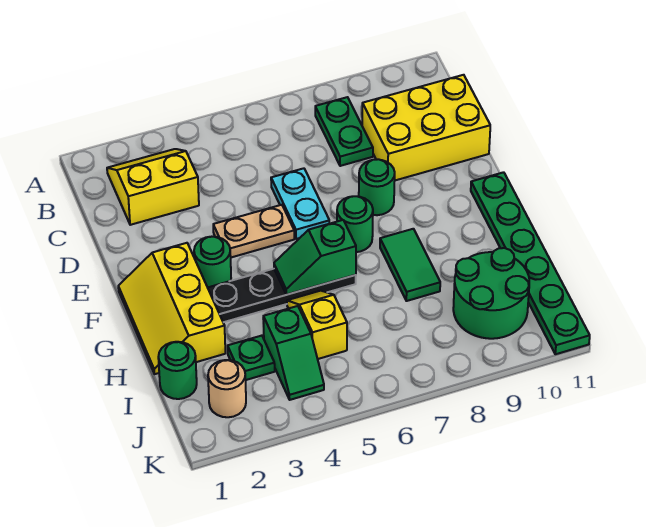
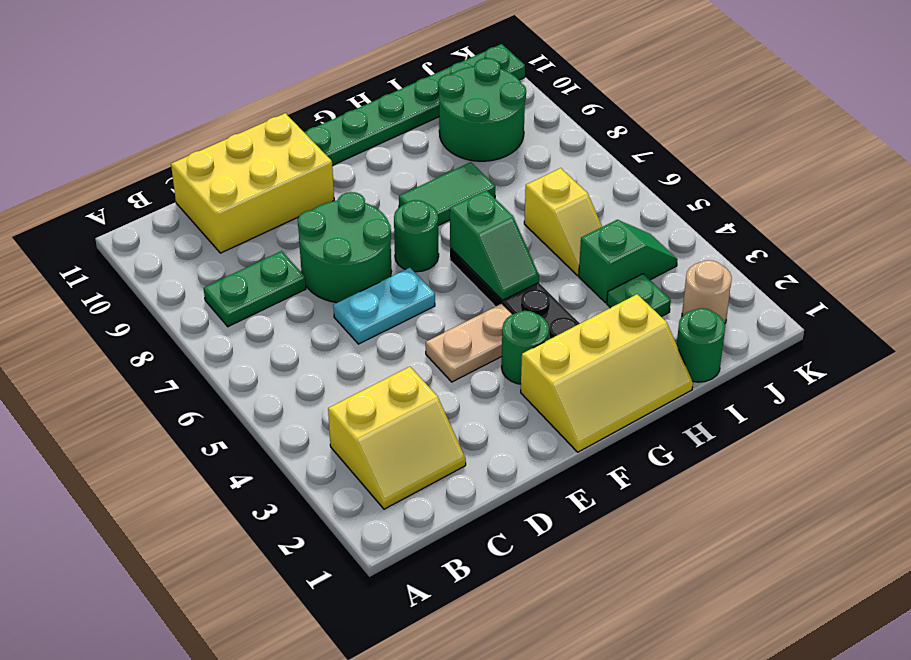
yellow slope B2:C3 level 1 top C -> yellow slope B2:C3 level 1 top 3
yellow brick C9:D11 level 1 -> yellow brick C10:E11 level 1
tan plate E4:E5 level 1 -> tan plate E4:F4 level 1
green round brick E8 level 1 -> green round brick D7:E8 level 1
yellow slope H5:I5 level 1 top I -> yellow slope I5:I6 level 1 top 6

